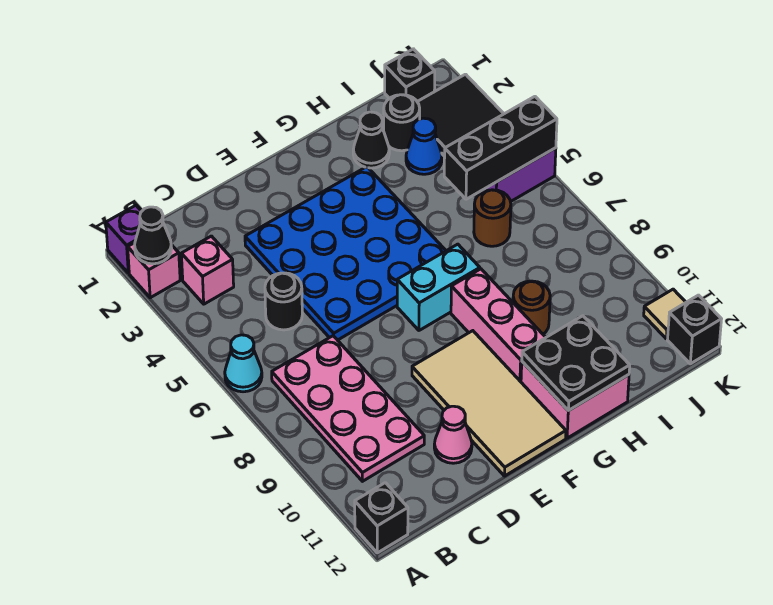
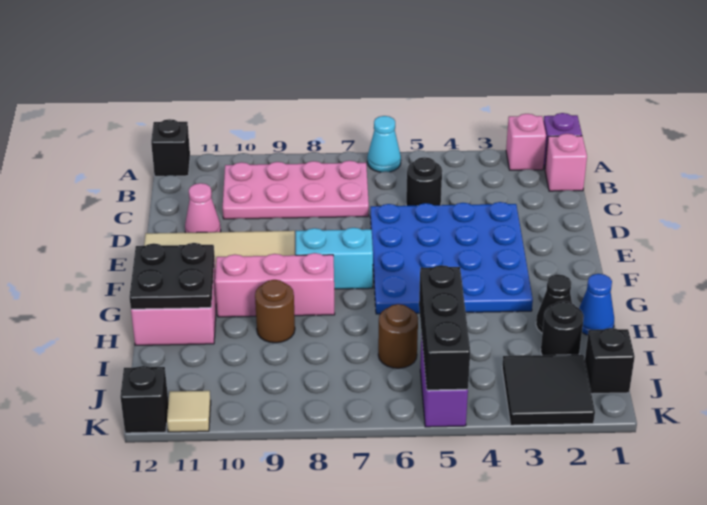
black cone A2 level 2 -> none
pink brick B3 level 1 -> pink brick B1 level 1
cyan brick F7:G7 level 1 -> cyan brick F7:F8 level 1
blue cone I3 level 1 -> blue cone H1 level 1

